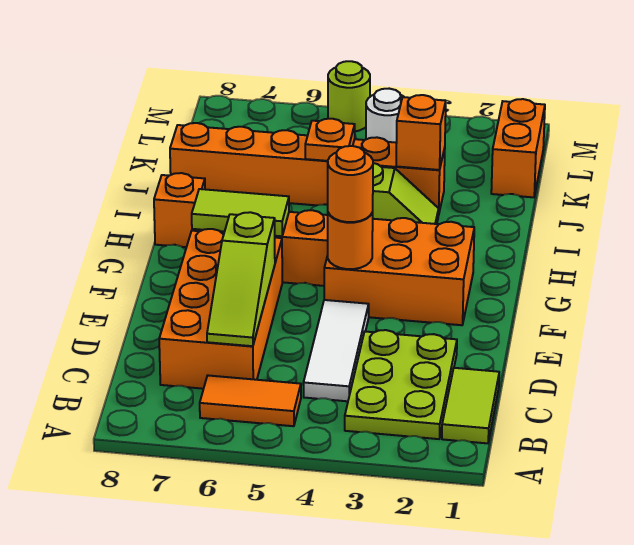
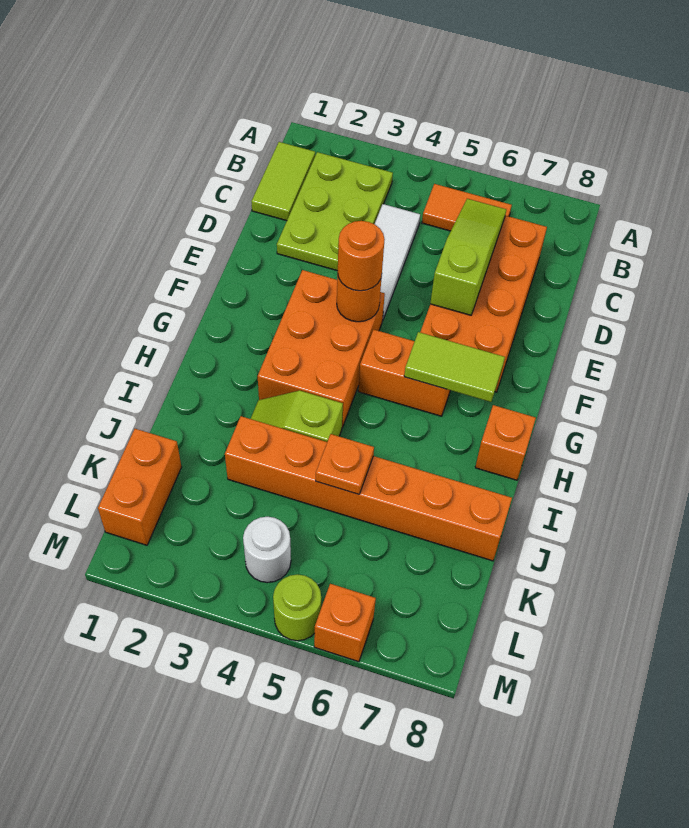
orange brick F2:G4 level 1 -> orange brick F3:H4 level 1
orange brick J3 level 2 -> orange brick M6 level 1

